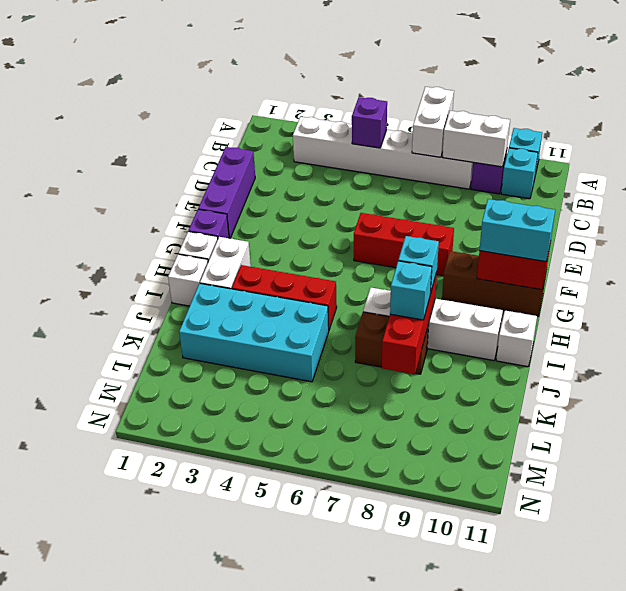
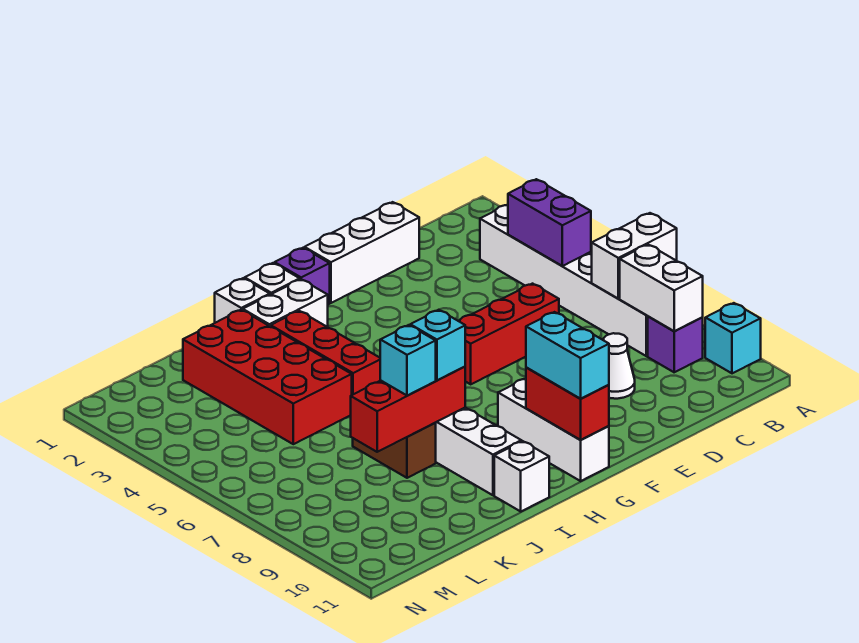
purple brick B5 level 2 -> purple brick B4:B5 level 2
cyan brick B10 level 1 -> none
purple brick D1:F1 level 1 -> white brick D1:F1 level 1
none -> white cone D9 level 1
red brick F6:F8 level 1 -> red brick D6:F6 level 1
brown brick G9:G11 level 1 -> white brick G9:G11 level 1
cyan brick J2:K5 level 1 -> red brick J2:K5 level 1

